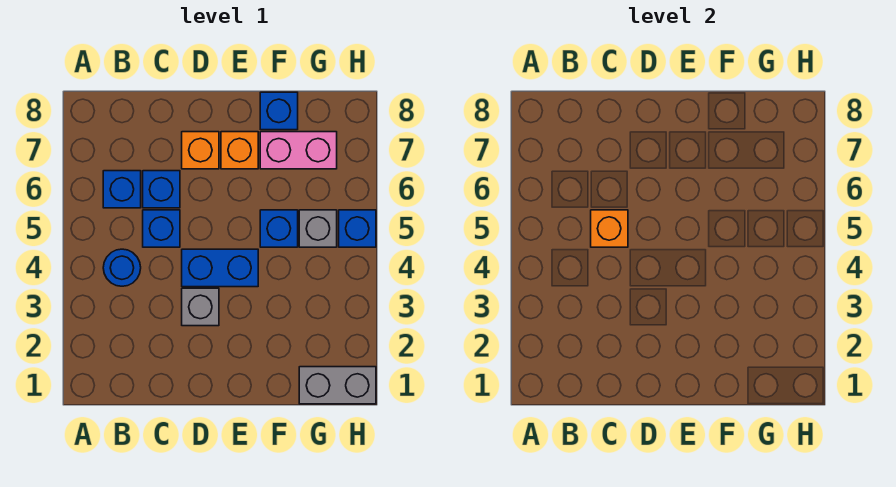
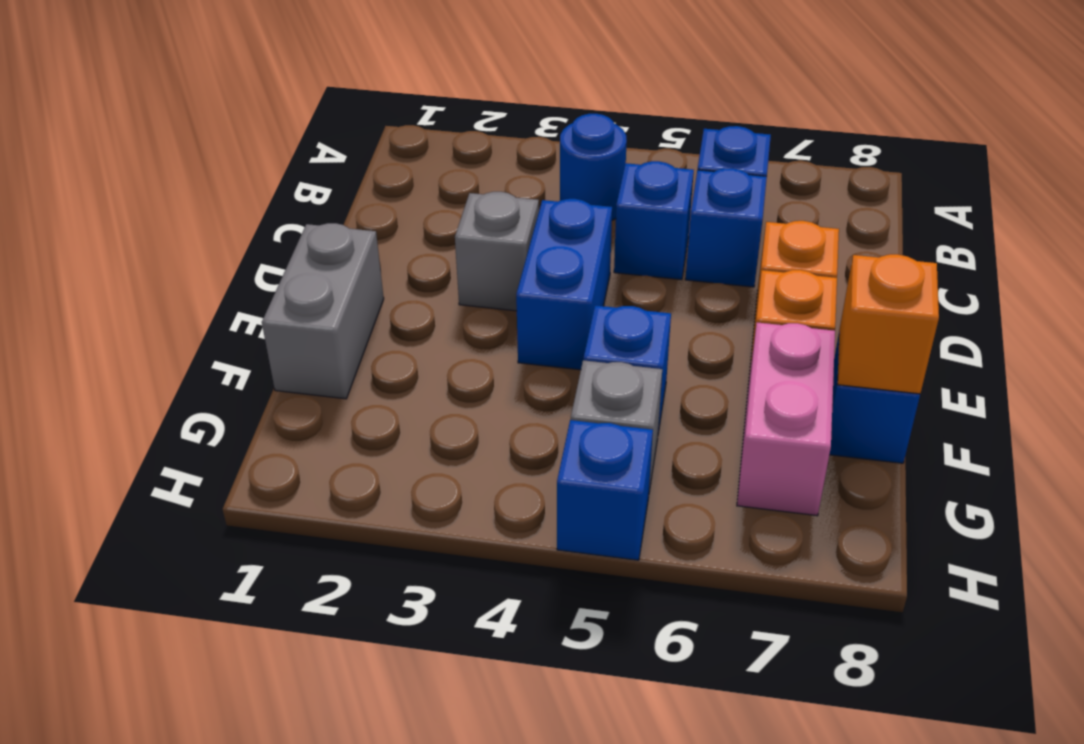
orange brick C5 level 2 -> orange brick F8 level 2
grey brick G1:H1 level 1 -> grey brick E1:F1 level 1

